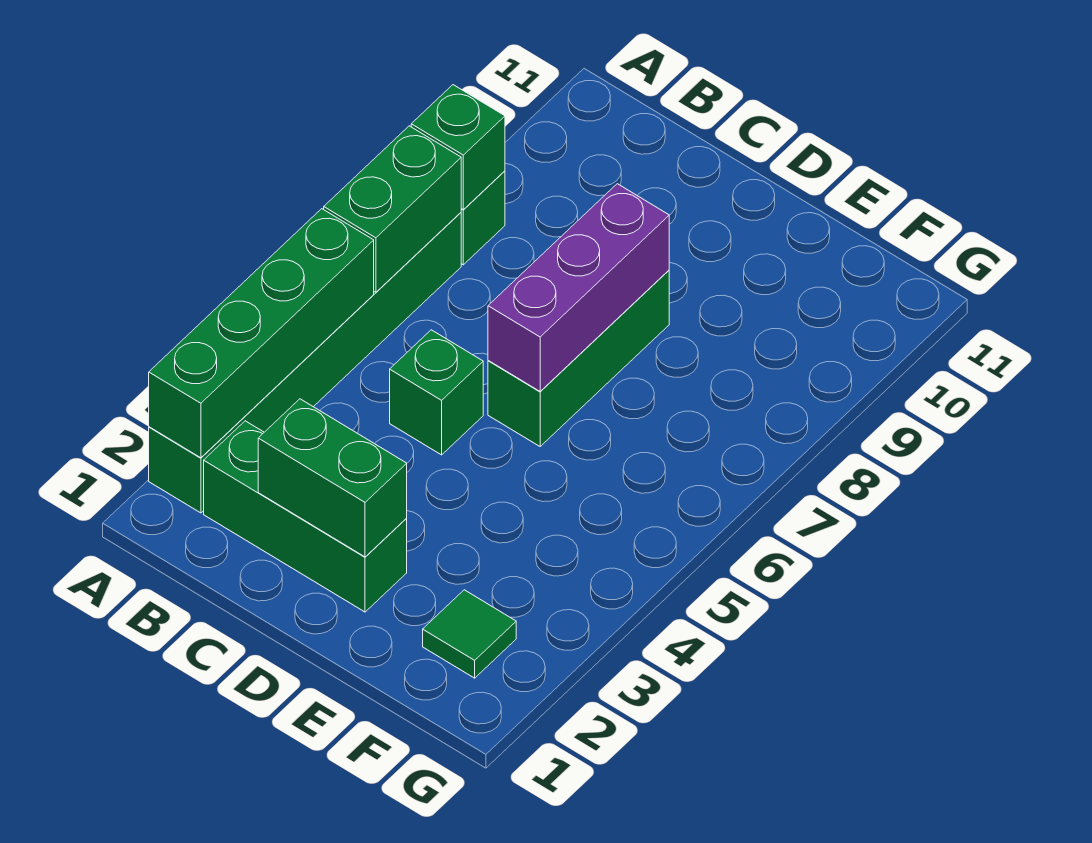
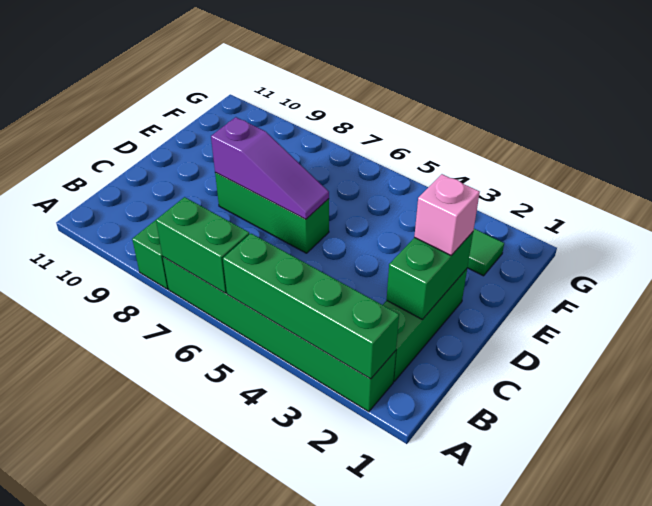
green brick A8 level 2 -> none
green brick C5 level 1 -> none
none -> pink brick D2 level 3
purple brick D6:D8 level 2 -> purple slope D6:D8 level 2 top 8

